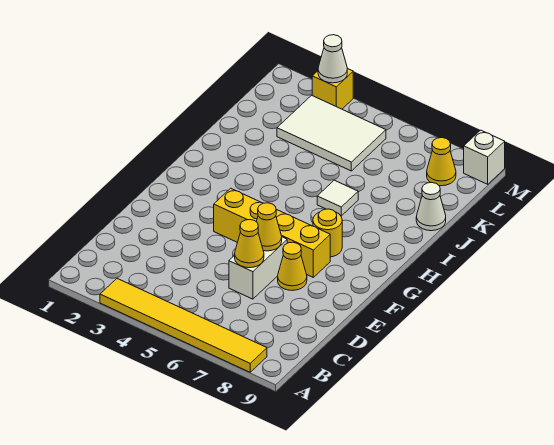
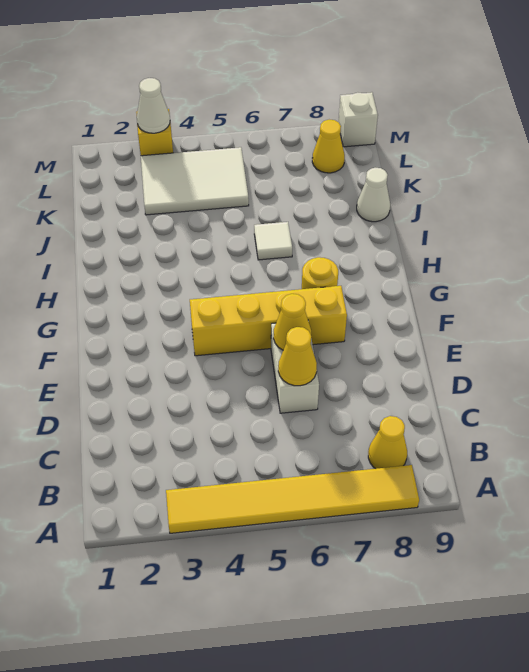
yellow cone E7 level 1 -> yellow cone B8 level 1

